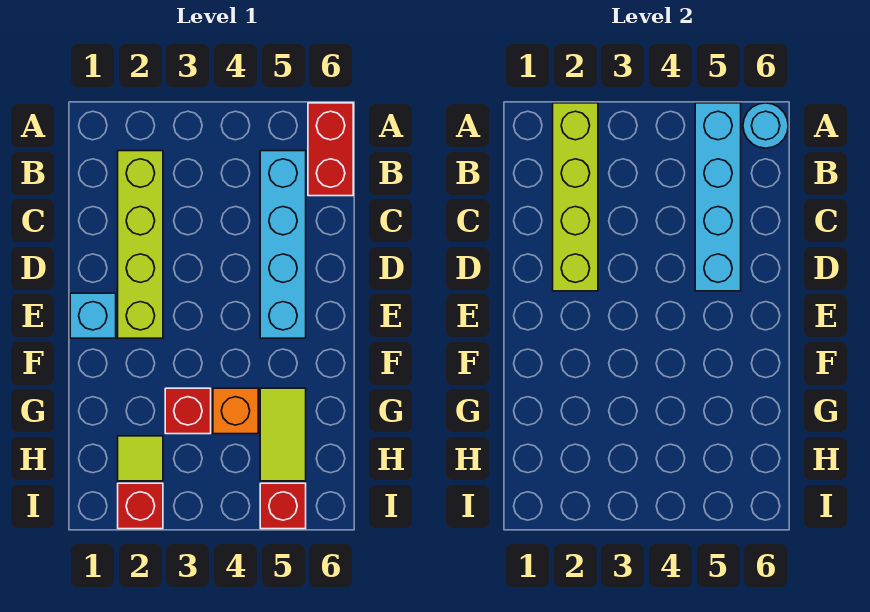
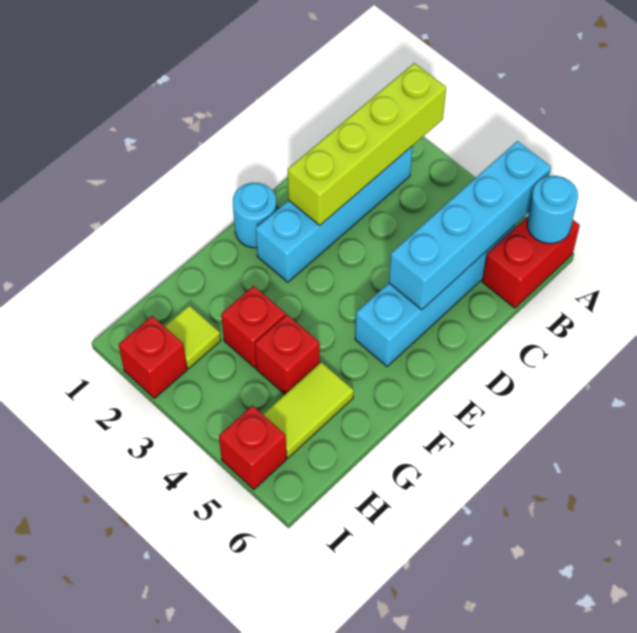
lime brick B2:E2 level 1 -> cyan brick B2:E2 level 1
cyan brick E1 level 1 -> cyan round brick E1 level 1
orange brick G4 level 1 -> red brick G4 level 1

